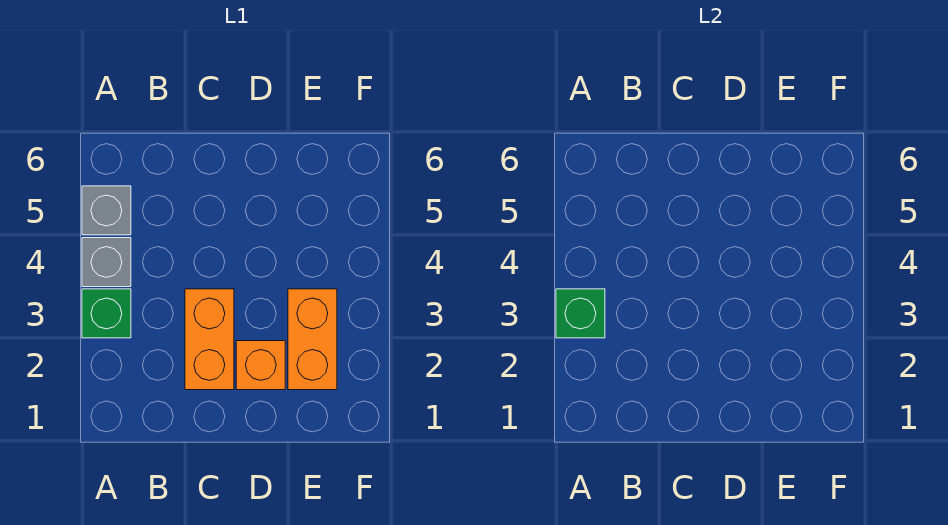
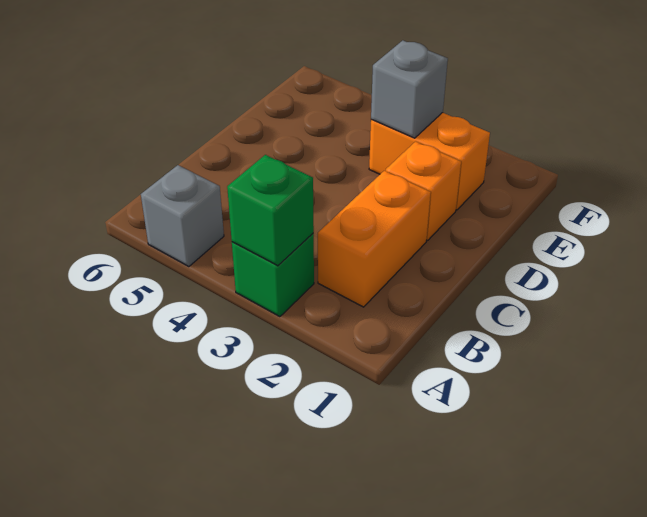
grey brick A4 level 1 -> grey brick E3 level 2
orange brick C2:C3 level 1 -> orange brick B2:C2 level 1

